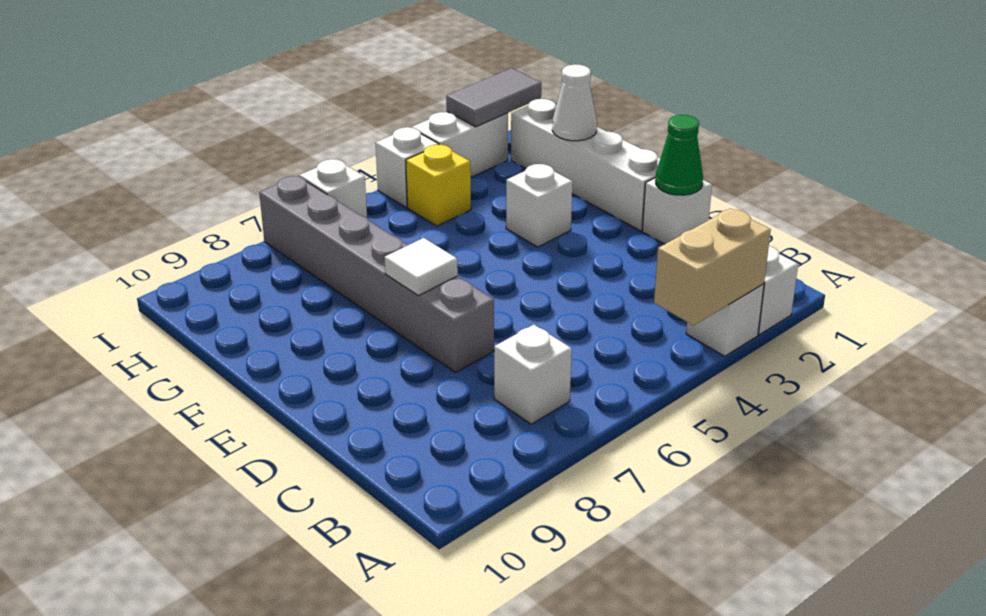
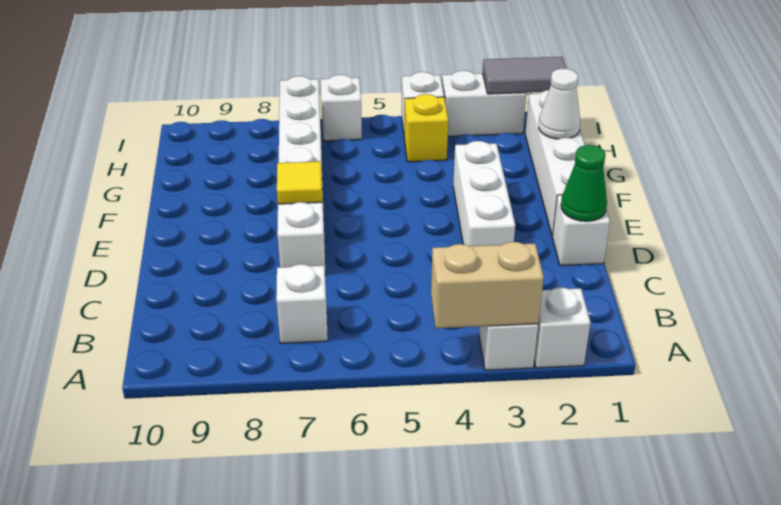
grey brick D7:I7 level 1 -> white brick D7:I7 level 1
white tile E7 level 2 -> yellow tile E7 level 2
white brick F3 level 1 -> white brick D3:F3 level 1

